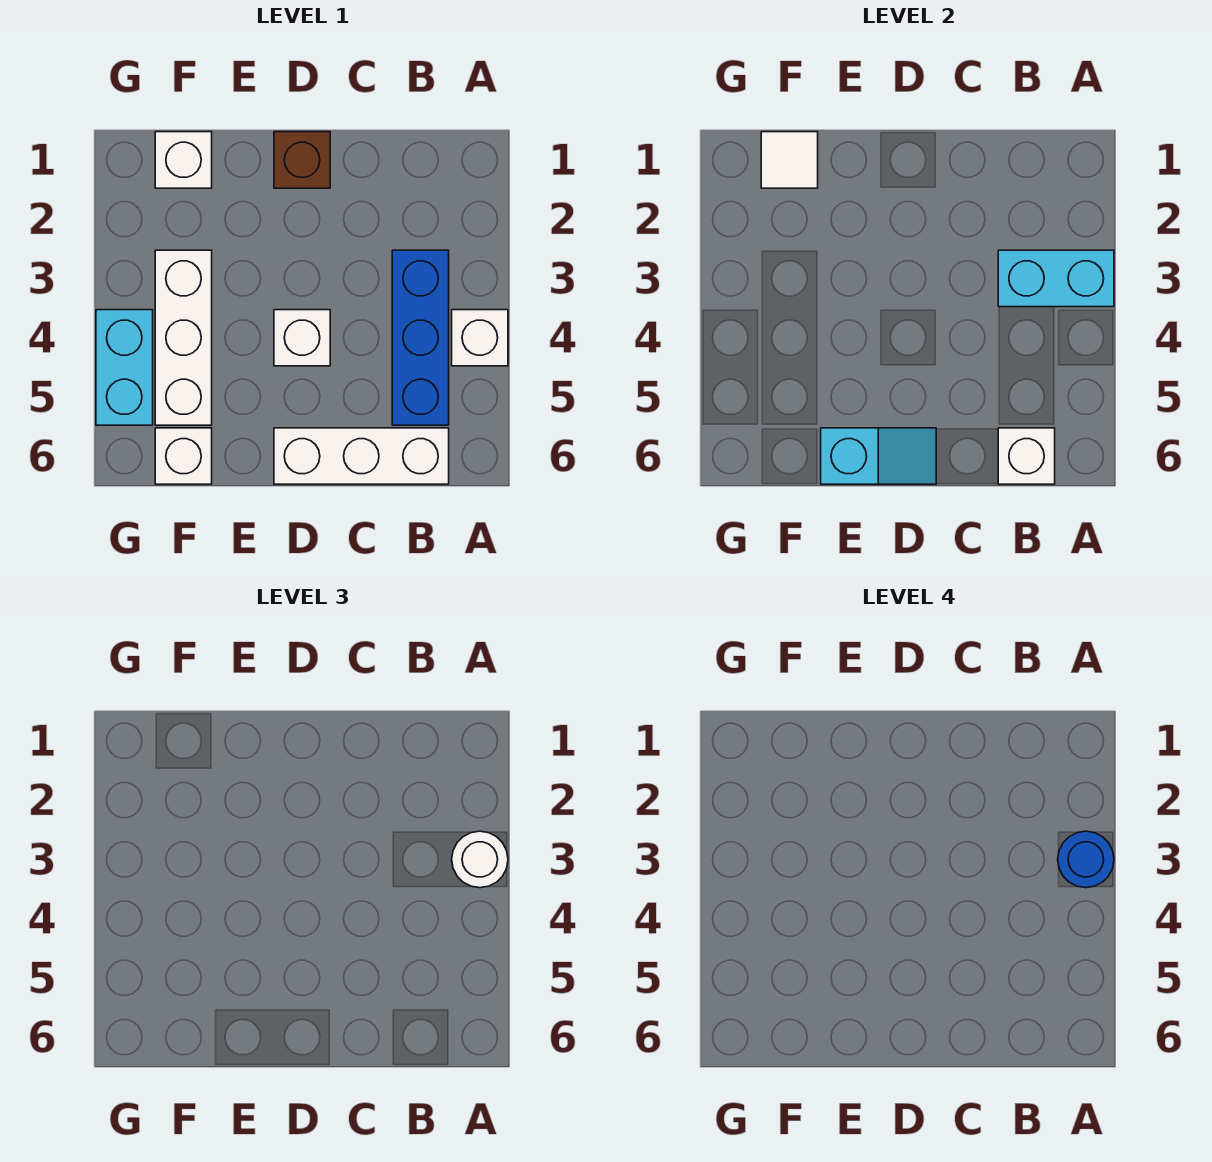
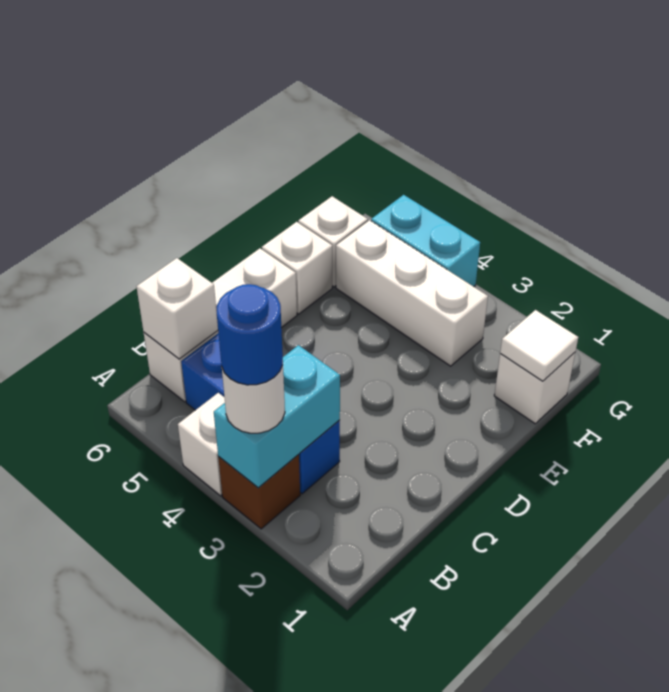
brown brick D1 level 1 -> brown brick A3 level 1
white brick D4 level 1 -> white brick E6 level 1
cyan slope D6:E6 level 2 top E -> none

